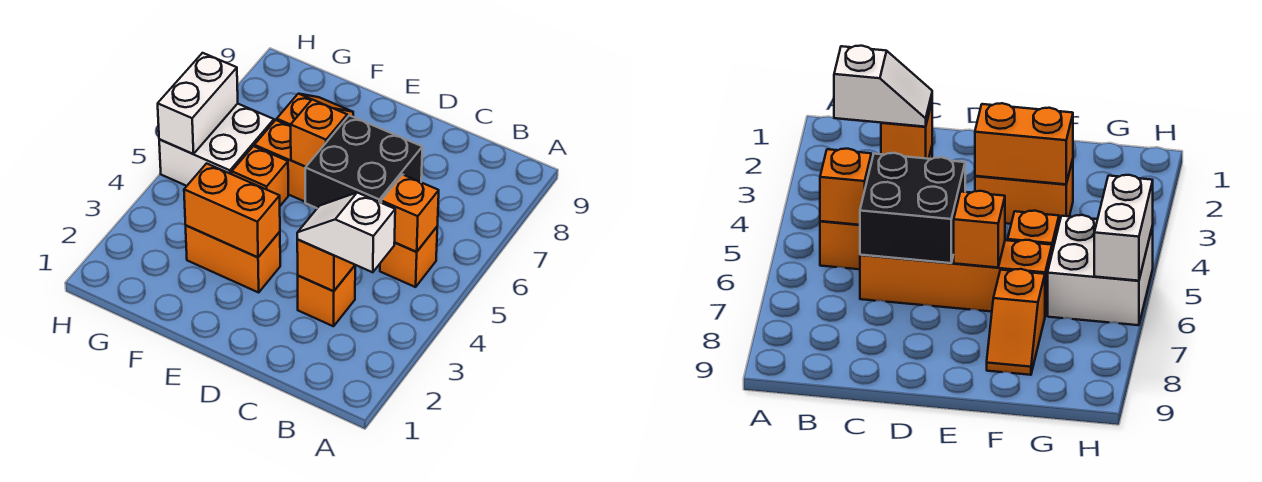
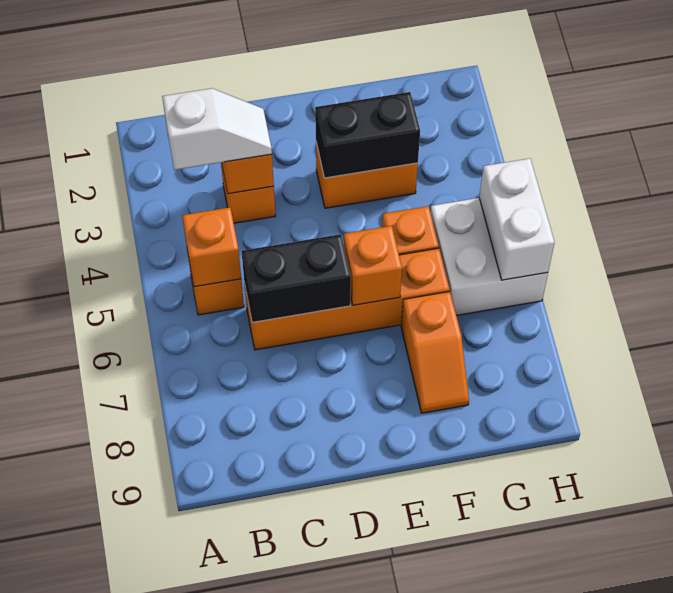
black brick C5:D6 level 2 -> black brick C6:D6 level 2
orange brick E3:F3 level 2 -> black brick E3:F3 level 2

